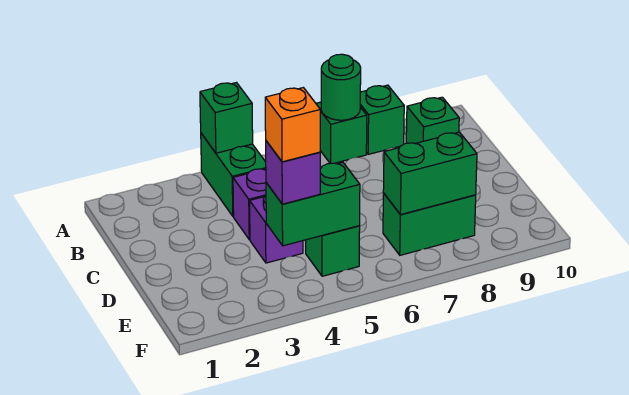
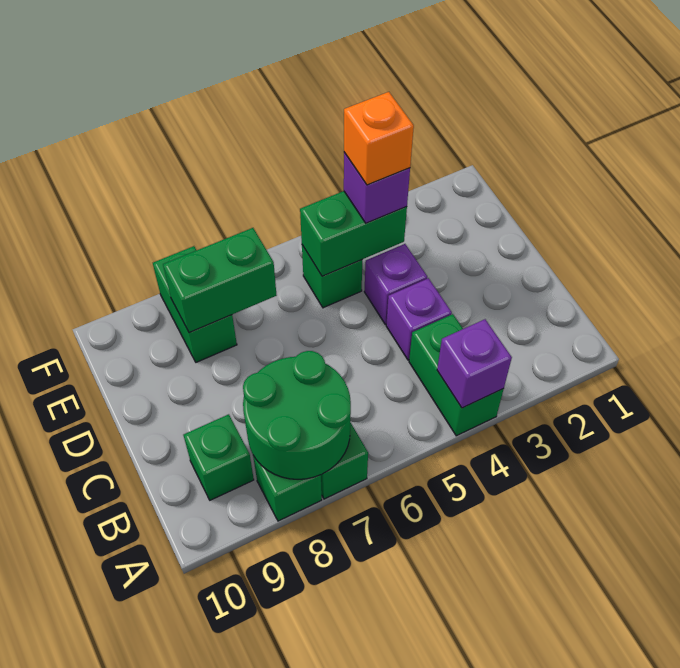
green brick A4 level 2 -> purple brick A4 level 2
green round brick A7 level 2 -> green round brick A7:B8 level 2
green brick E7:E8 level 1 -> green brick E8:F8 level 1

